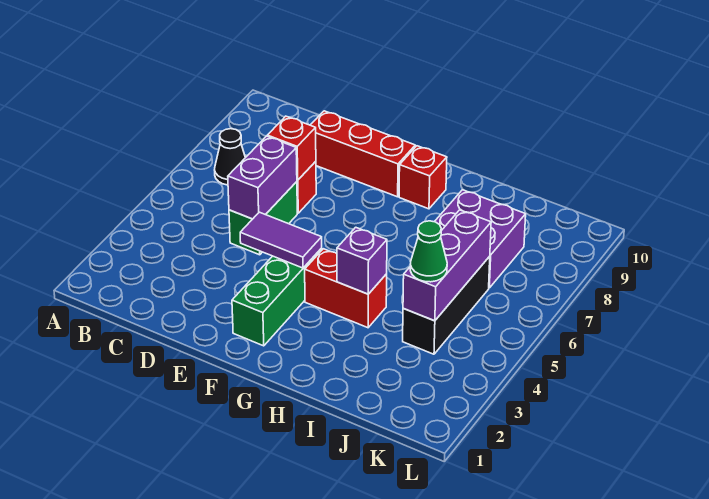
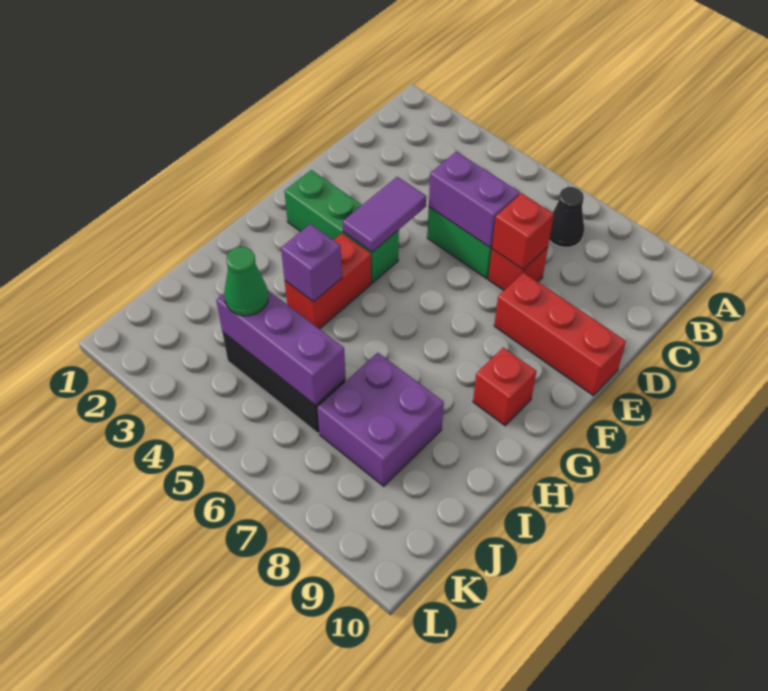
red brick D9:F9 level 1 -> red brick E8:E10 level 1

